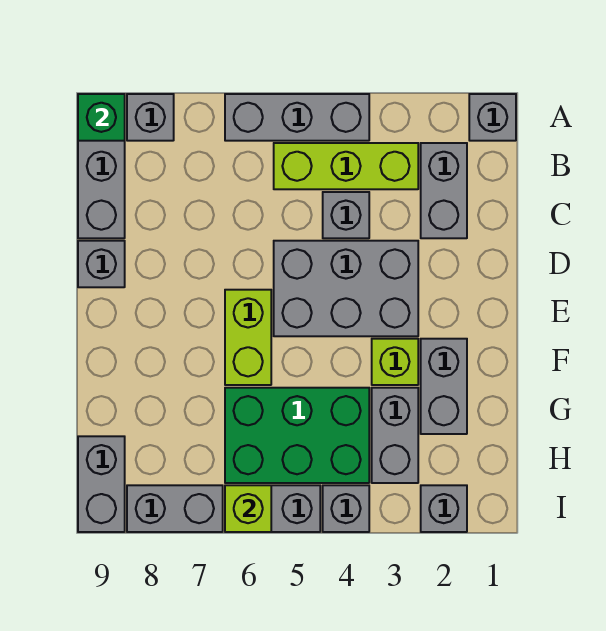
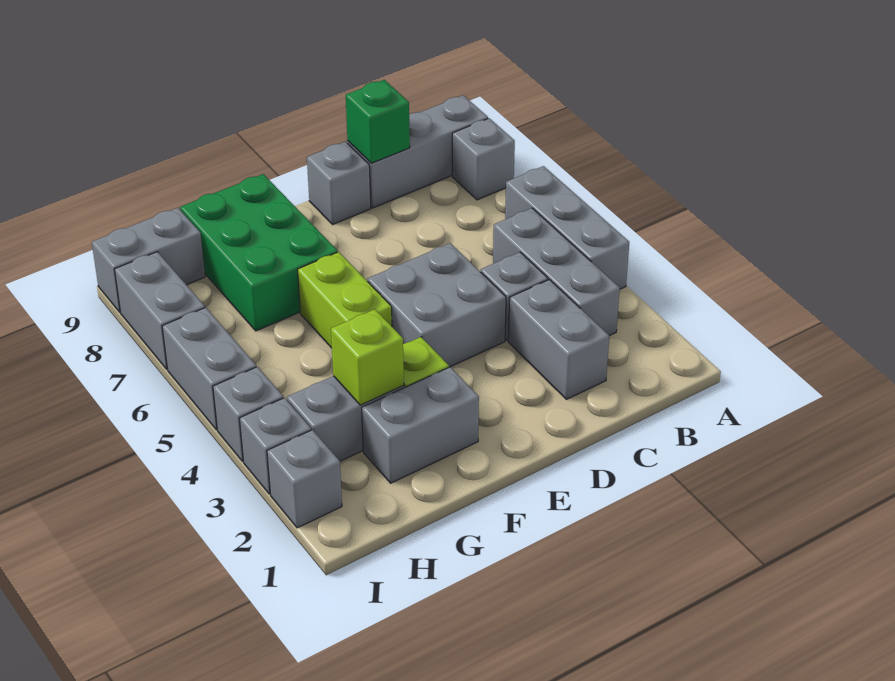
grey brick A1 level 1 -> grey brick I3 level 1
green brick A9 level 2 -> green brick C9 level 2
grey brick B2:C2 level 1 -> grey brick C2:C3 level 1
lime brick B3:B5 level 1 -> grey brick B3:B5 level 1
grey brick D3:E5 level 1 -> grey brick D4:E5 level 1
lime brick E6:F6 level 1 -> lime brick F5:F6 level 1
green brick G4:H6 level 1 -> green brick F7:G9 level 1
lime brick I6 level 2 -> lime brick G3 level 2

